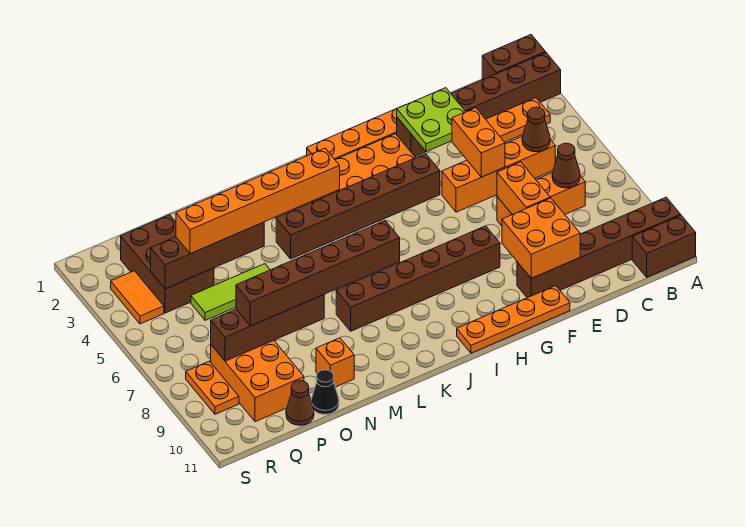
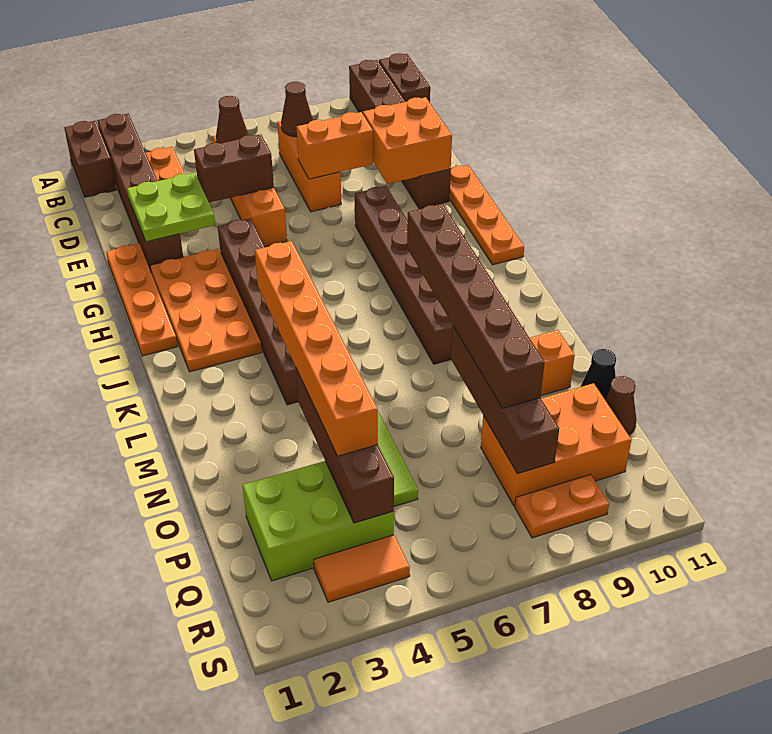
orange brick E4:E5 level 2 -> brown brick E4:E5 level 2
brown brick P2:Q4 level 1 -> lime brick P2:Q4 level 1

